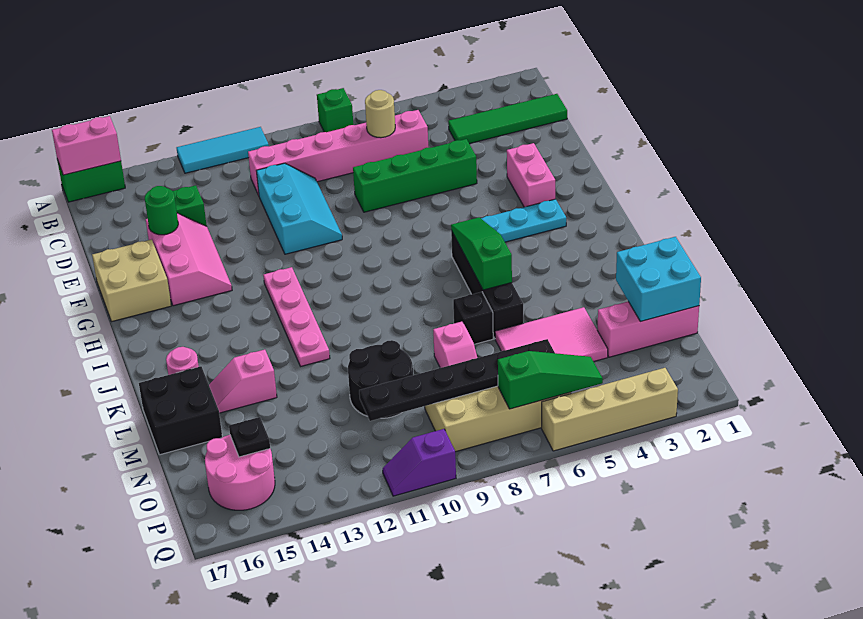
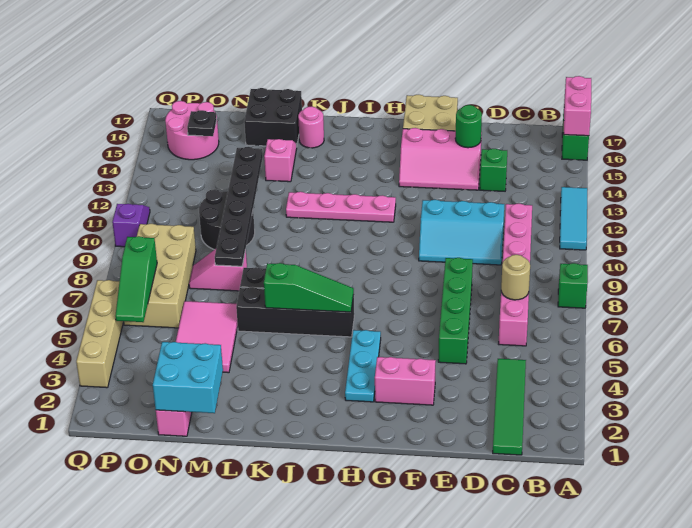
black plate O6:O11 level 2 -> black plate M8:M13 level 2

